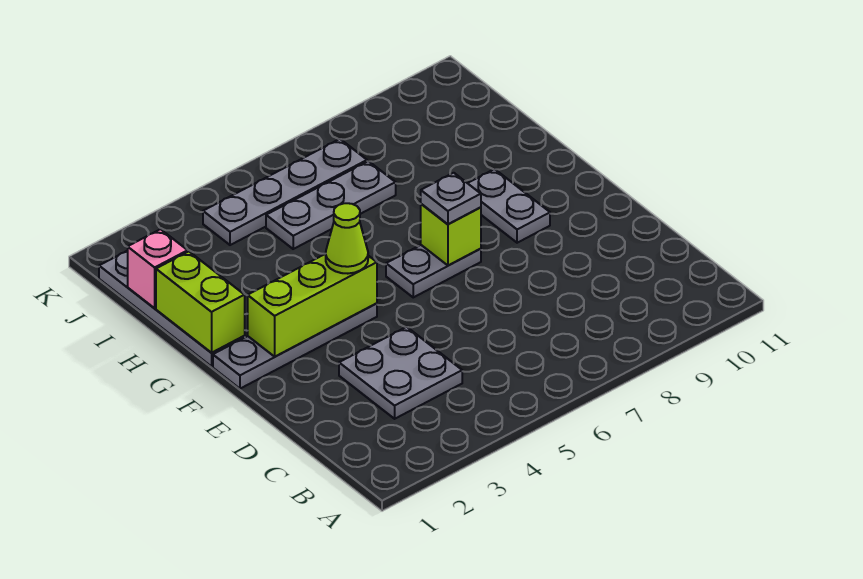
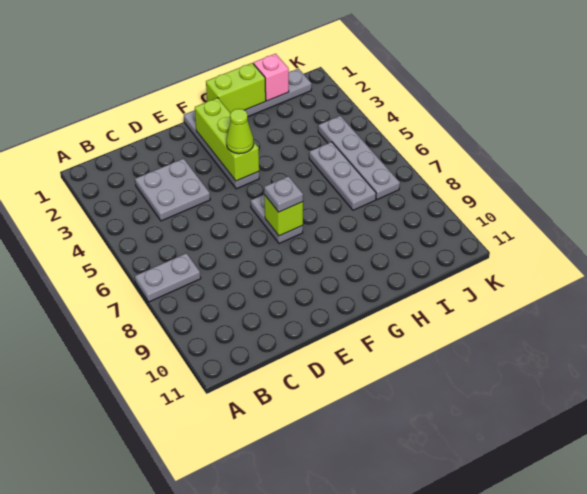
grey plate F9:G9 level 1 -> grey plate A7:B7 level 1

